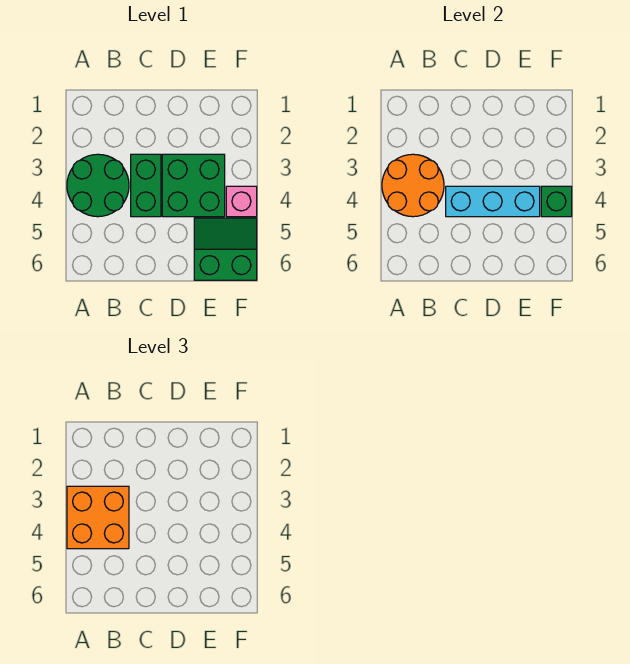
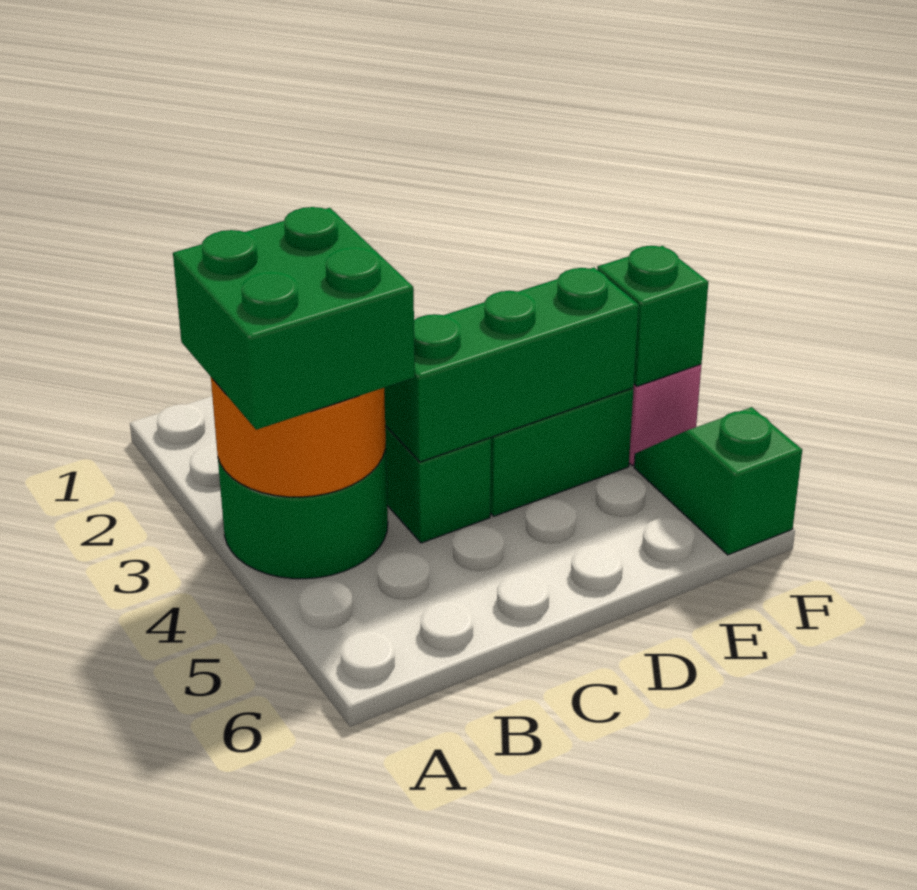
orange brick A3:B4 level 3 -> green brick A3:B4 level 3
cyan brick C4:E4 level 2 -> green brick C4:E4 level 2
green slope E5:F6 level 1 top 6 -> green slope F5:F6 level 1 top 6

